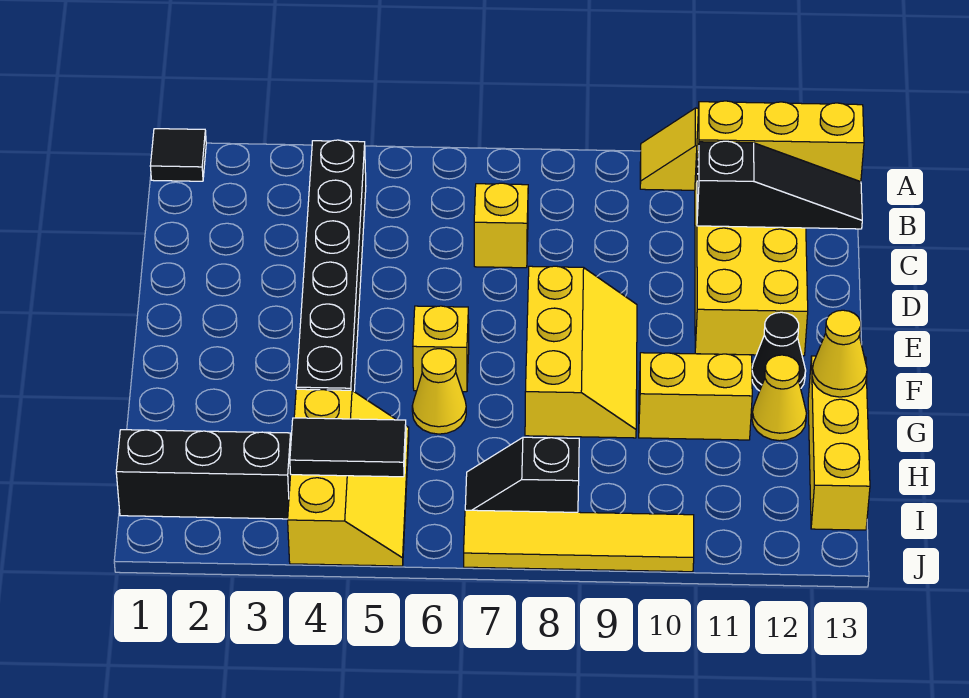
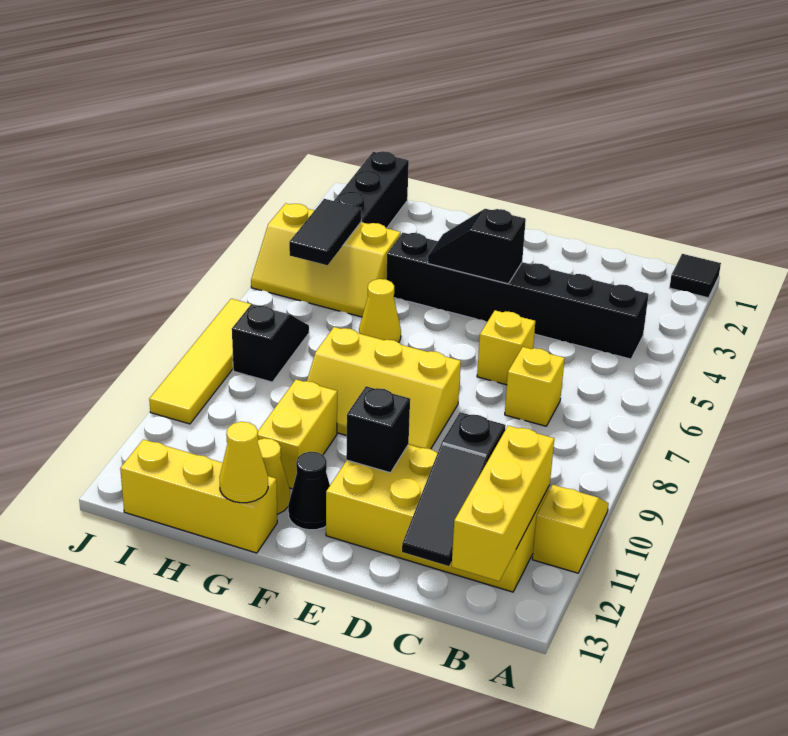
none -> black slope E4:F4 level 2 top E
none -> black brick E11 level 2
yellow brick F6 level 1 -> yellow brick D6 level 1

